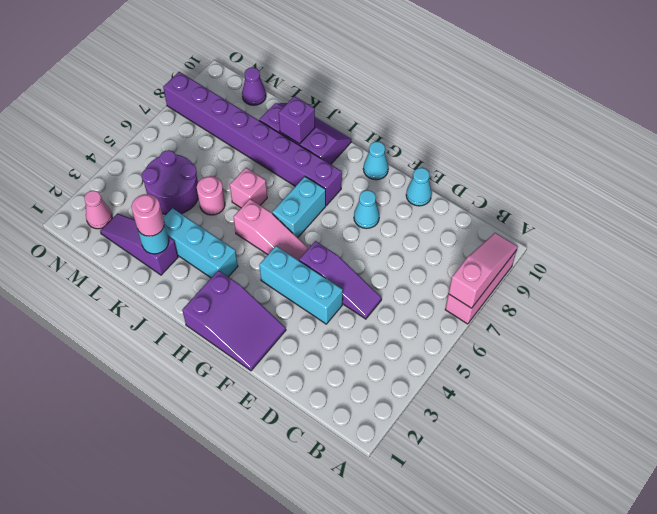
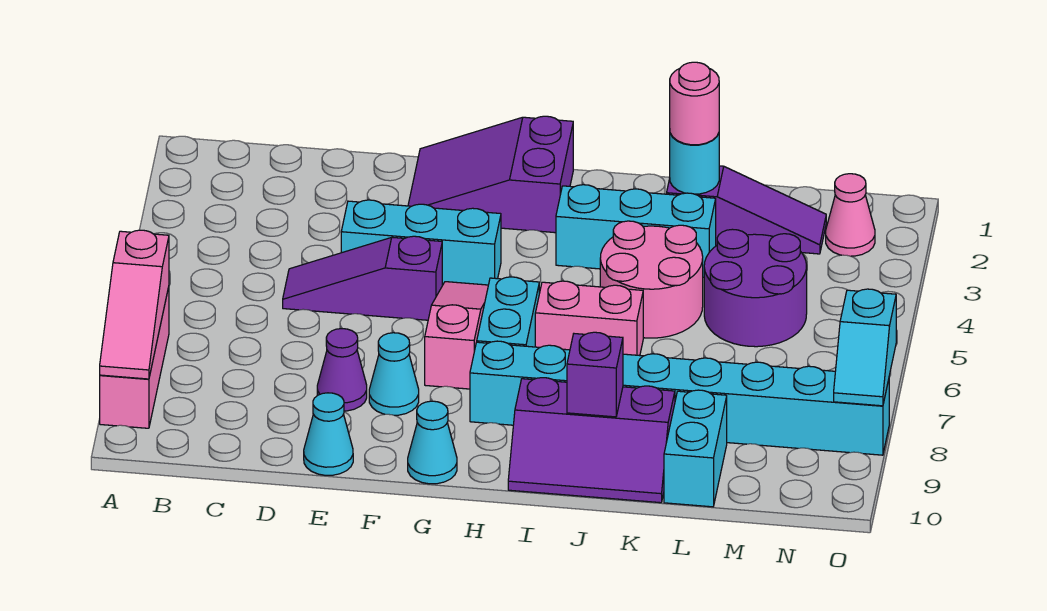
pink slope G5:I5 level 1 top I -> pink slope G5:G7 level 1 top 7
purple brick H8:O8 level 1 -> cyan brick H8:O8 level 1
pink brick J6 level 1 -> pink brick I6:J6 level 1
pink round brick K5 level 1 -> pink round brick J4:K5 level 1
none -> cyan brick L9:L10 level 1
purple cone M10 level 1 -> purple cone E8 level 1
none -> cyan slope O7:O8 level 2 top 7

